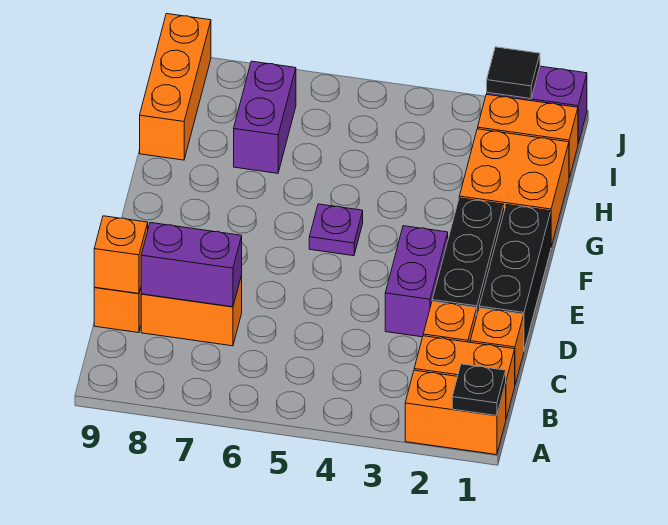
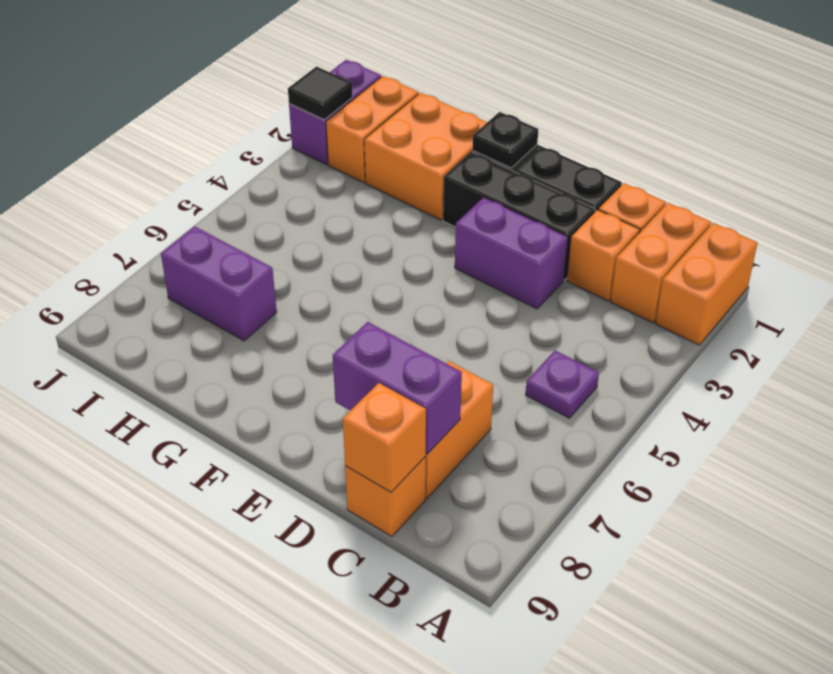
black plate A1 level 2 -> black plate F1 level 2
purple brick C7:C8 level 2 -> purple brick C8:D8 level 2
purple plate F5 level 1 -> purple plate B5 level 1
orange brick H9:J9 level 1 -> none

